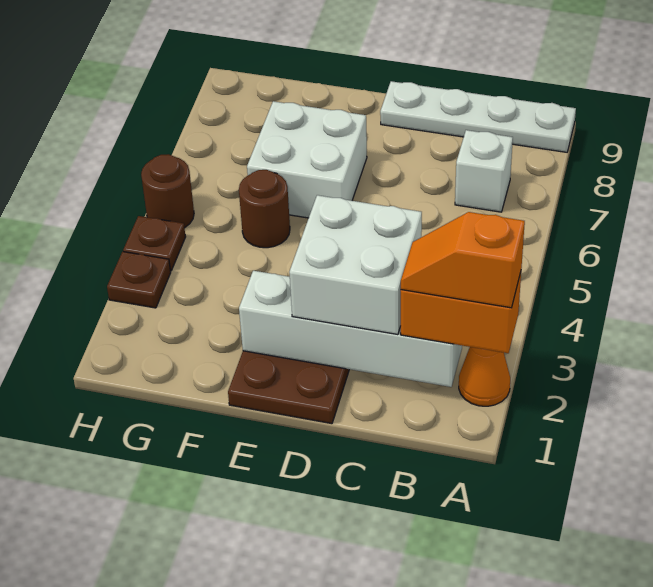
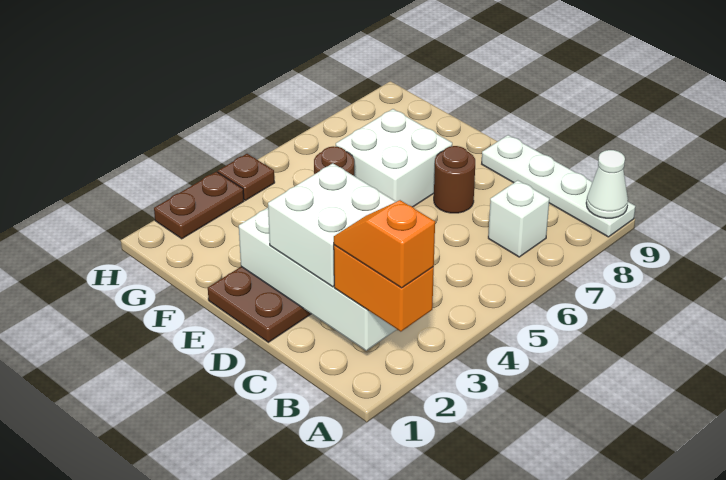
orange cone A2 level 1 -> none
none -> white cone A9 level 2
brown plate H3 level 1 -> brown plate H2:H3 level 1
brown round brick H5 level 1 -> brown round brick D7 level 1

